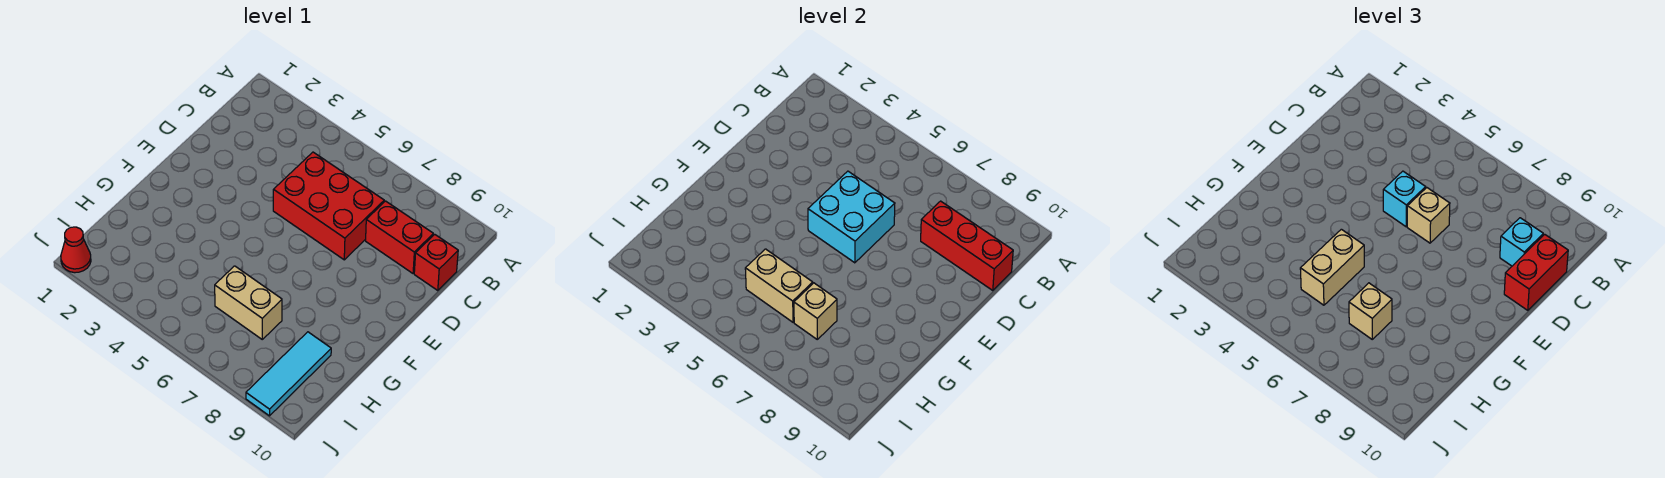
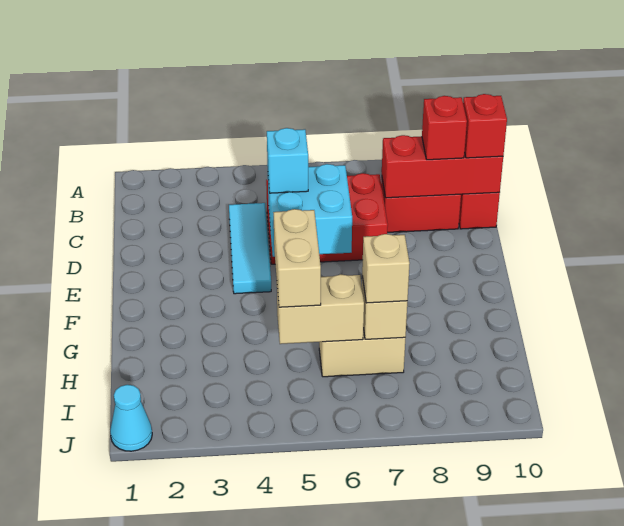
cyan brick C9 level 3 -> red brick C9 level 3
red brick C10:D10 level 3 -> red brick C10 level 3
tan brick D6 level 3 -> none
cyan tile H9:J9 level 1 -> cyan tile C4:E4 level 1
red cone J1 level 1 -> cyan cone J1 level 1

